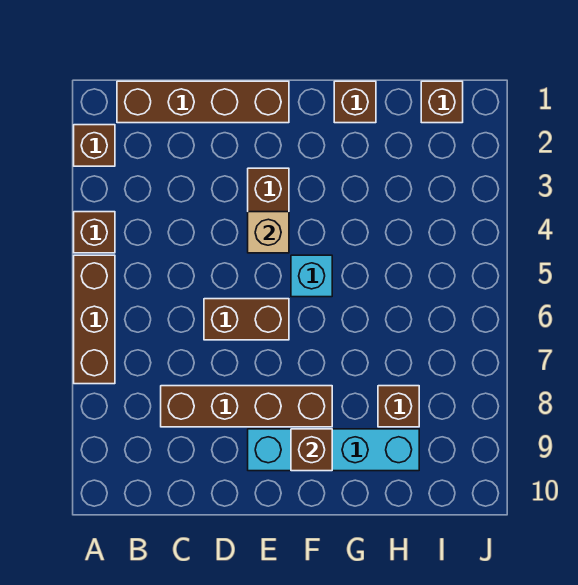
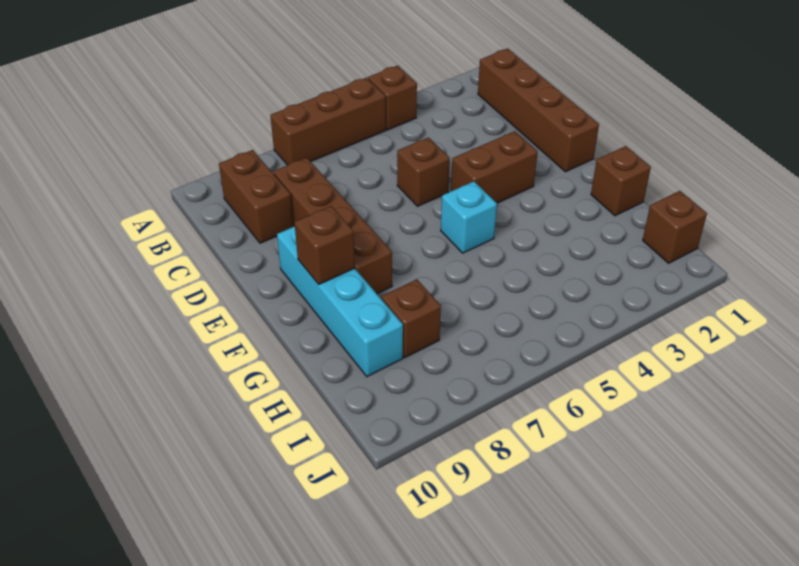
brown brick A2 level 1 -> brown brick D5 level 1
brown brick D6:E6 level 1 -> brown brick B9:C9 level 1
tan brick E4 level 2 -> none

